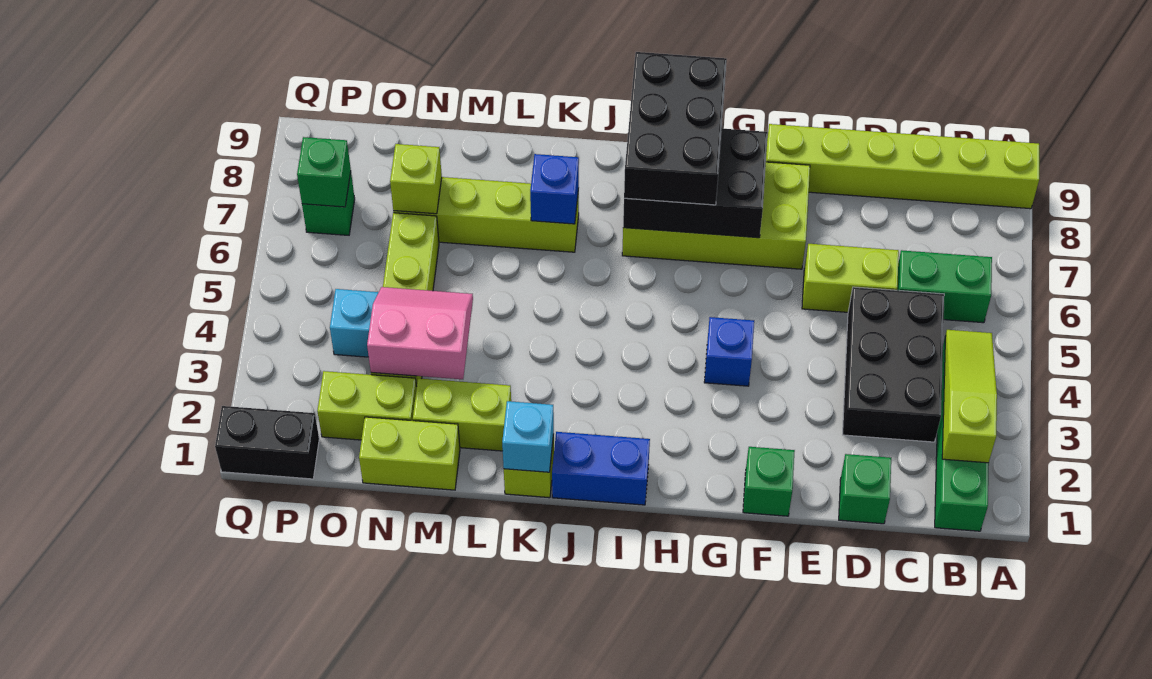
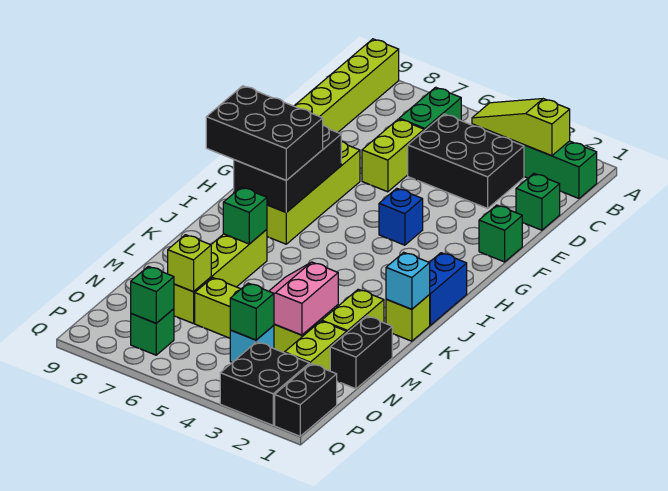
blue brick K7 level 2 -> green brick K7 level 2
lime brick M1:N1 level 1 -> black brick M1:N1 level 1
none -> green brick O4 level 2
none -> black brick P2:Q3 level 1

